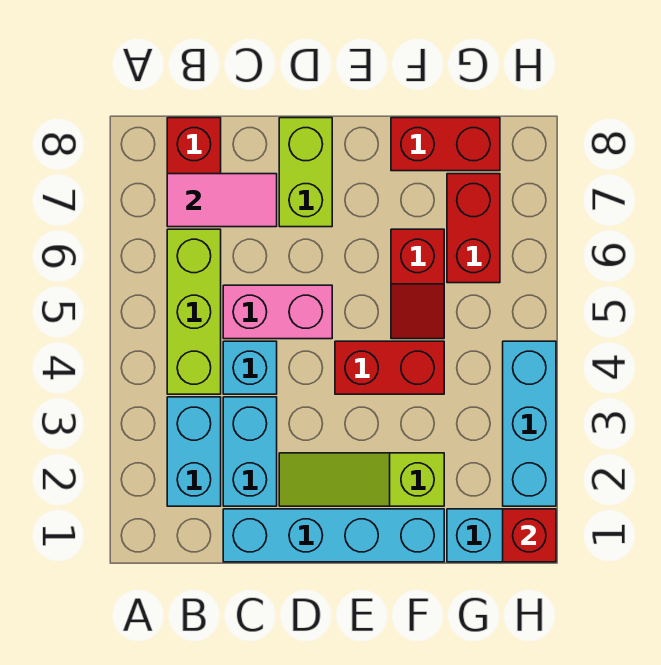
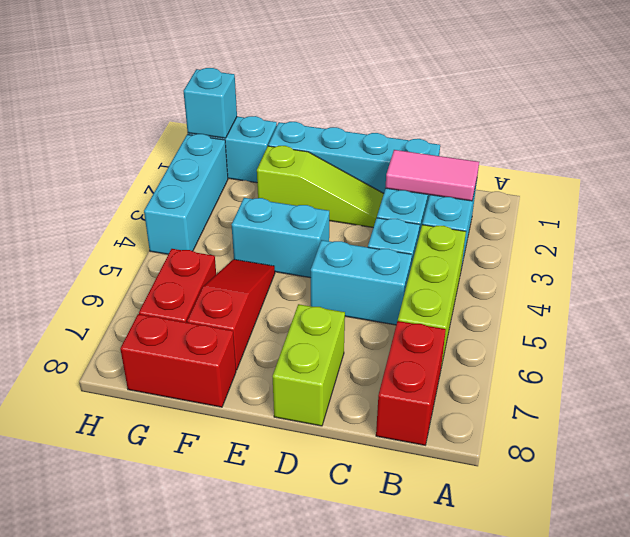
pink tile B7:C7 level 2 -> pink tile B2:C2 level 2
pink brick C5:D5 level 1 -> cyan brick C5:D5 level 1
red brick E4:F4 level 1 -> cyan brick E4:F4 level 1
red slope F5:F6 level 1 top 6 -> red slope F5:F7 level 1 top 7
red brick H1 level 2 -> cyan brick H1 level 2

